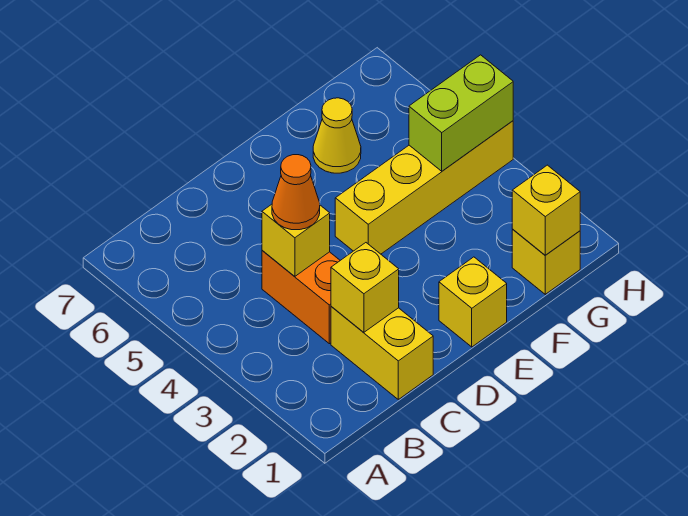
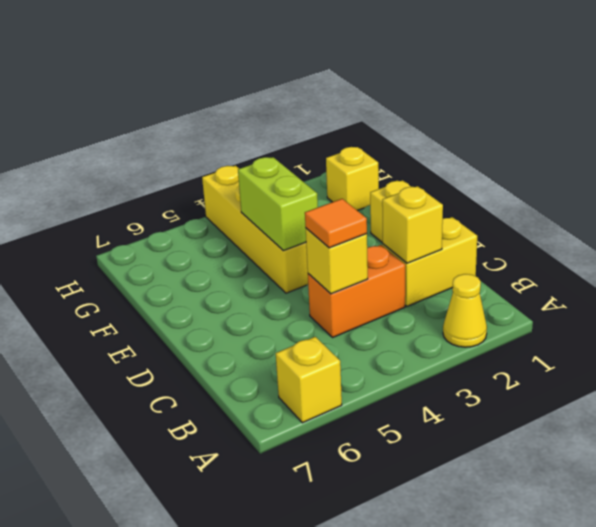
orange cone C4 level 3 -> orange tile C4 level 3
yellow cone F6 level 1 -> yellow cone A2 level 1
yellow brick G1 level 2 -> yellow brick A6 level 1
lime brick G4:H4 level 2 -> lime brick E4:F4 level 2

